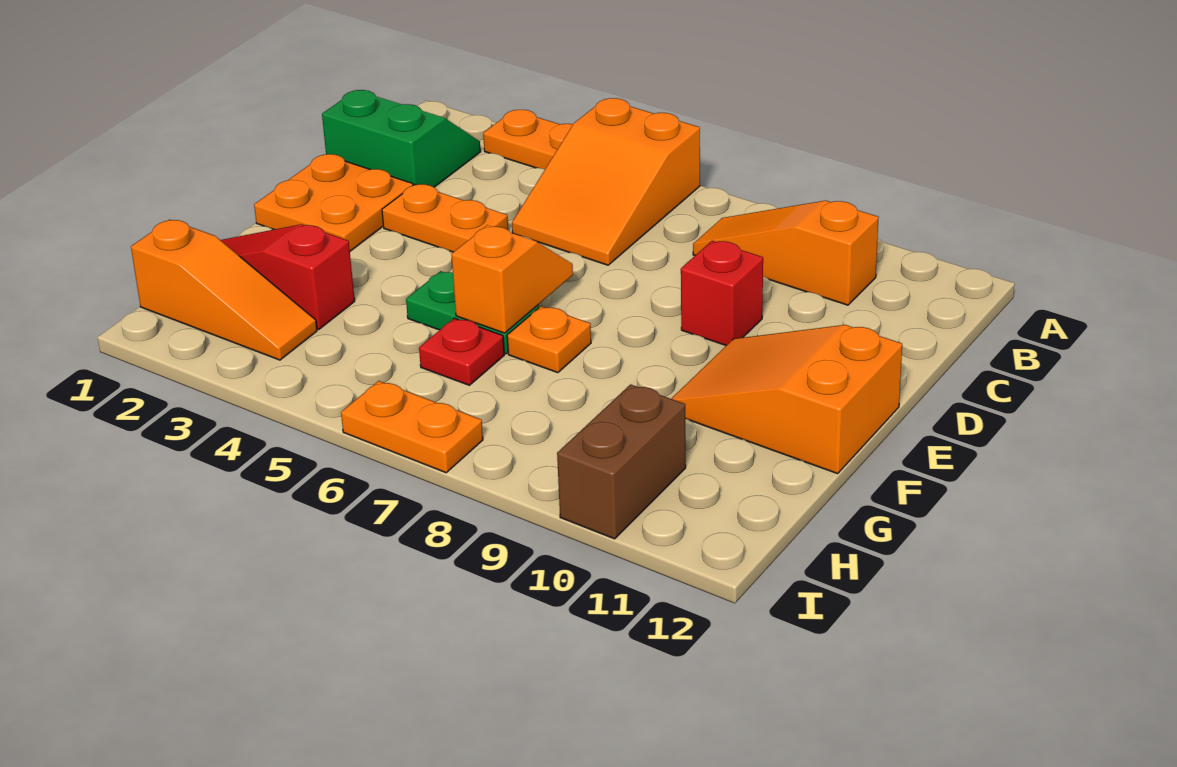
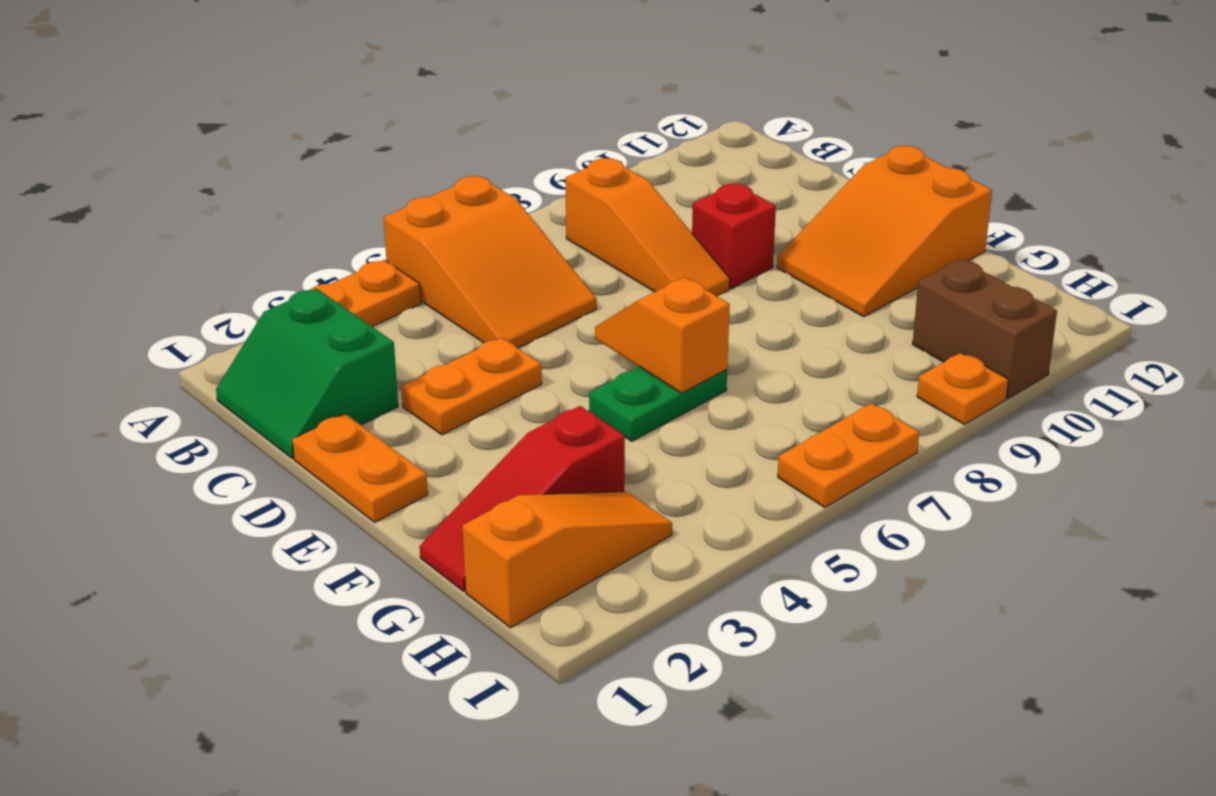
green slope B1:C2 level 1 top C -> green slope B1:C2 level 1 top 2
orange slope B8:B10 level 1 top 10 -> orange slope B8:D8 level 1 top B
orange plate D1:E2 level 1 -> orange plate D1:E1 level 1
orange plate F7 level 1 -> orange plate I9 level 1
red plate G6 level 1 -> none

